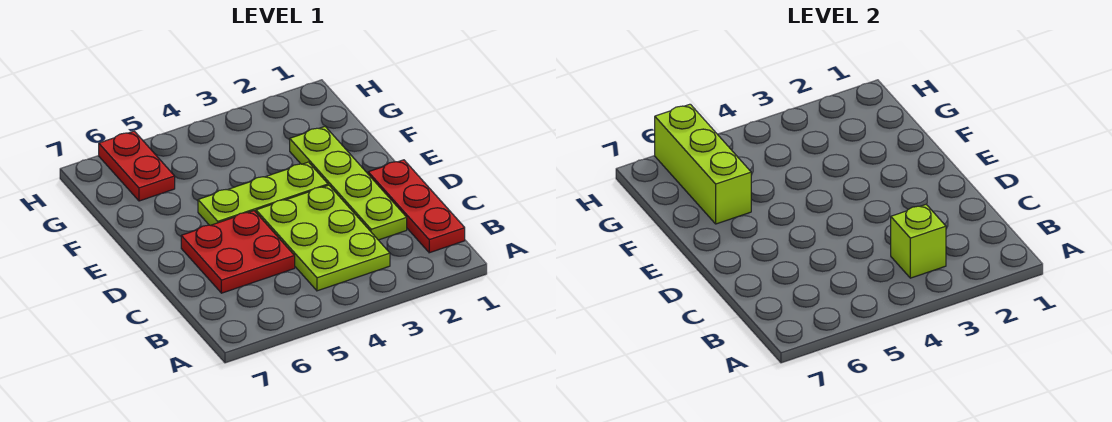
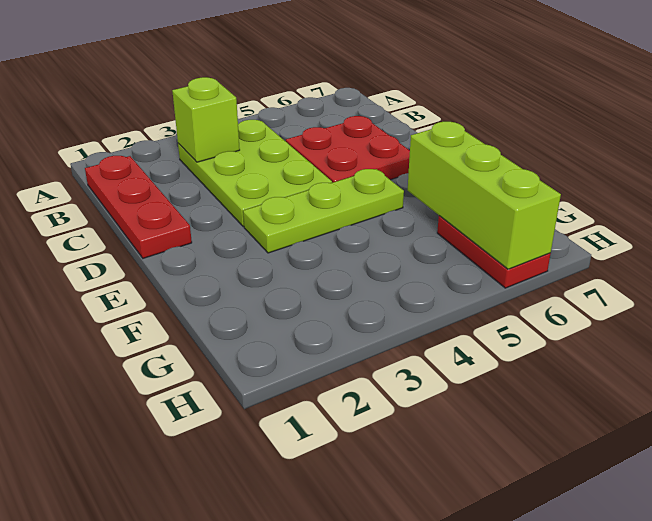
lime plate C2:F2 level 1 -> none

